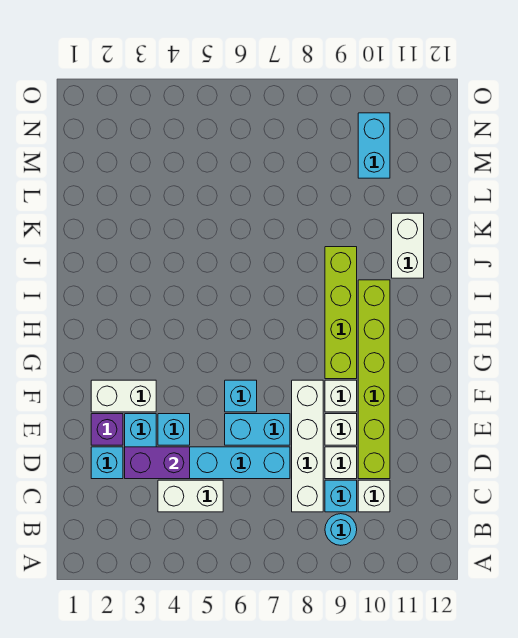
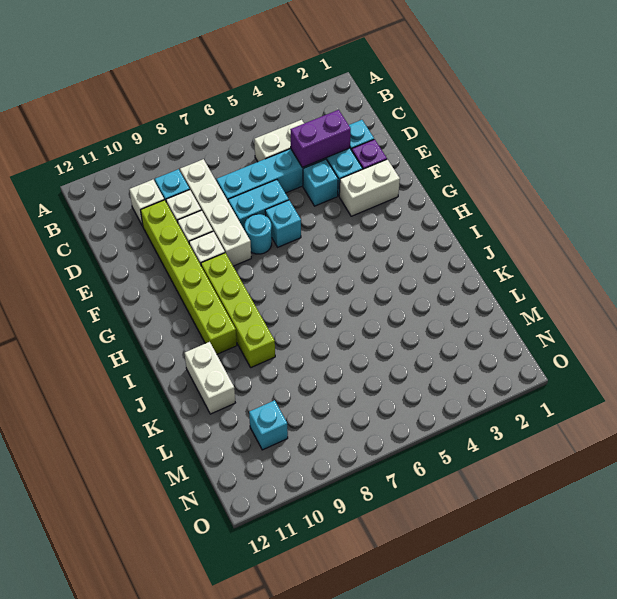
cyan round brick B9 level 1 -> cyan round brick F7 level 1
cyan brick M10:N10 level 1 -> cyan brick M10 level 1

